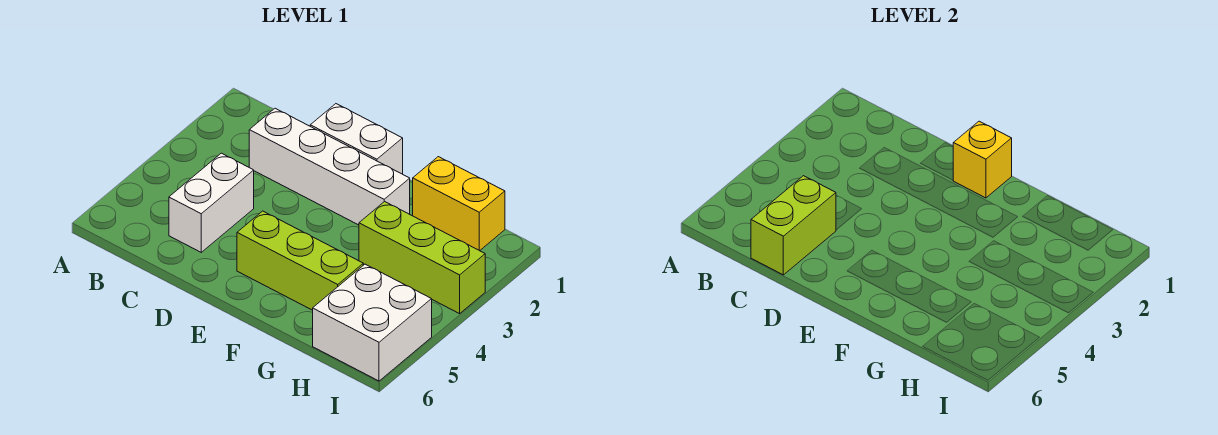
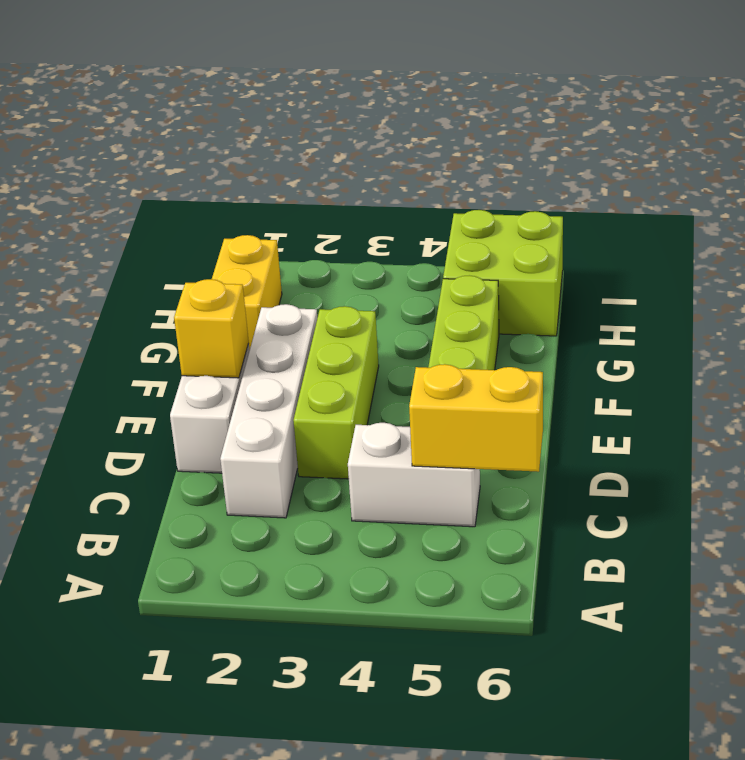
lime brick C5:C6 level 2 -> yellow brick C5:C6 level 2
lime brick G3:I3 level 1 -> lime brick D3:F3 level 1
white brick H5:I6 level 1 -> lime brick H5:I6 level 1

